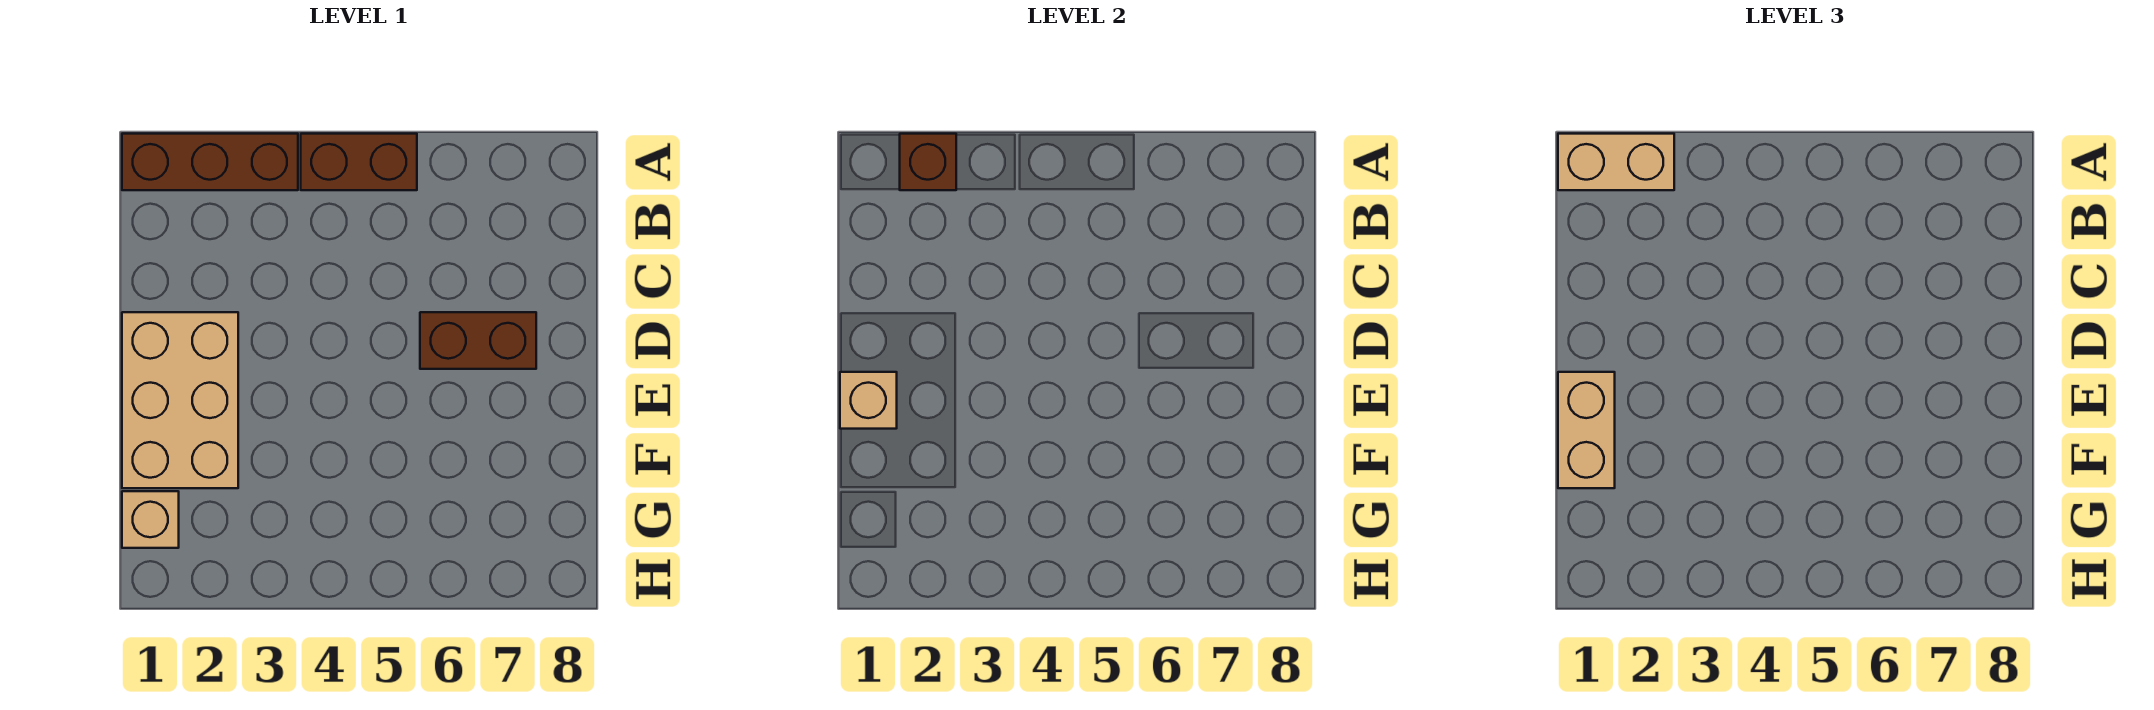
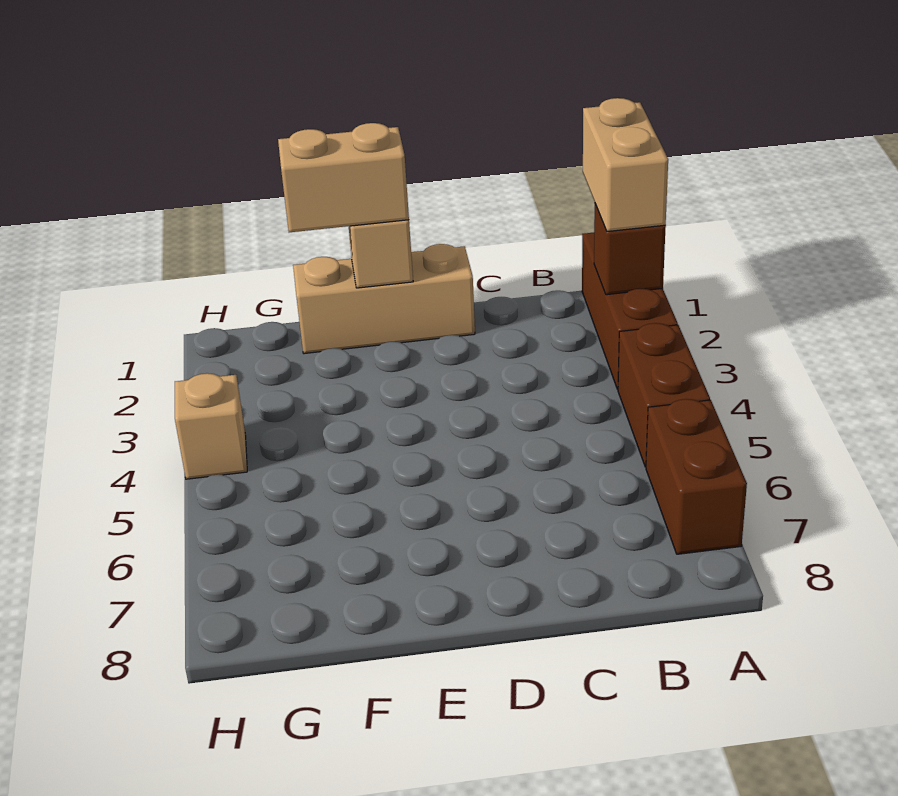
tan brick D1:F2 level 1 -> tan brick D1:F1 level 1
brown brick D6:D7 level 1 -> brown brick A6:A7 level 1
tan brick G1 level 1 -> tan brick H4 level 1

